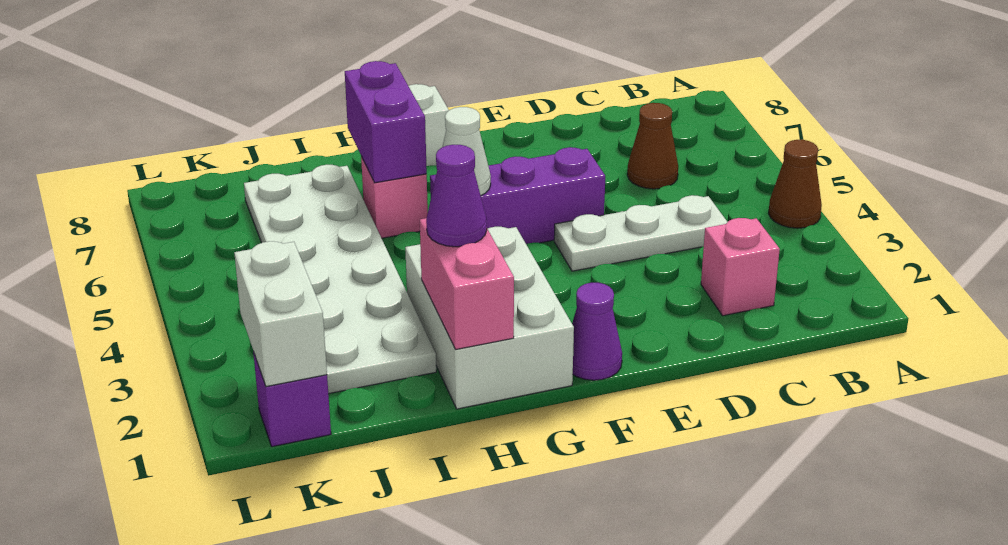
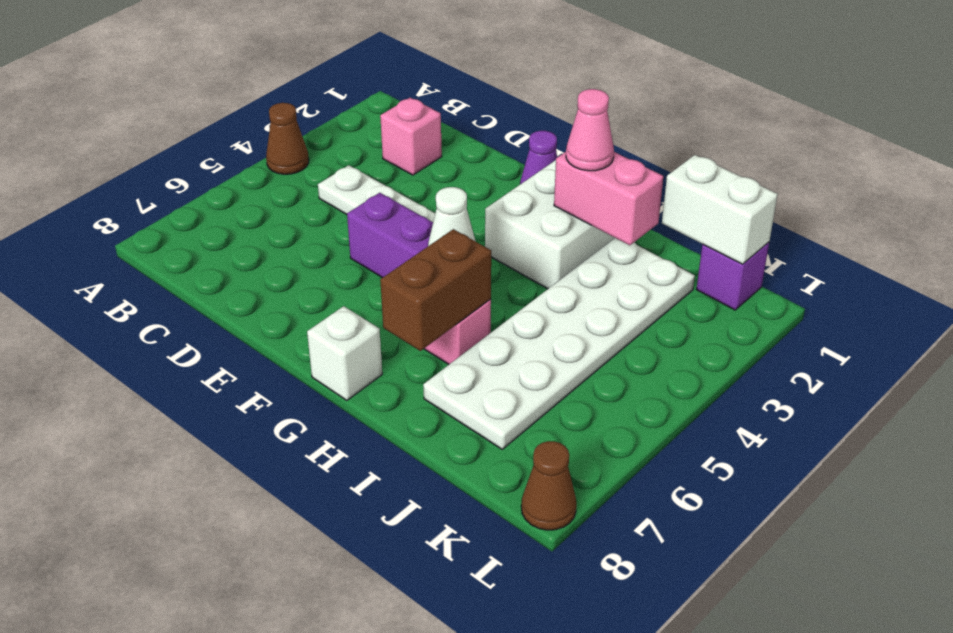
brown cone C6 level 1 -> brown cone L8 level 1
pink brick H1:H2 level 2 -> pink brick H2:I2 level 2
purple cone H2 level 3 -> pink cone H2 level 3
purple brick H6:H7 level 2 -> brown brick H6:H7 level 2
white brick K1:K2 level 2 -> white brick J1:K1 level 2

